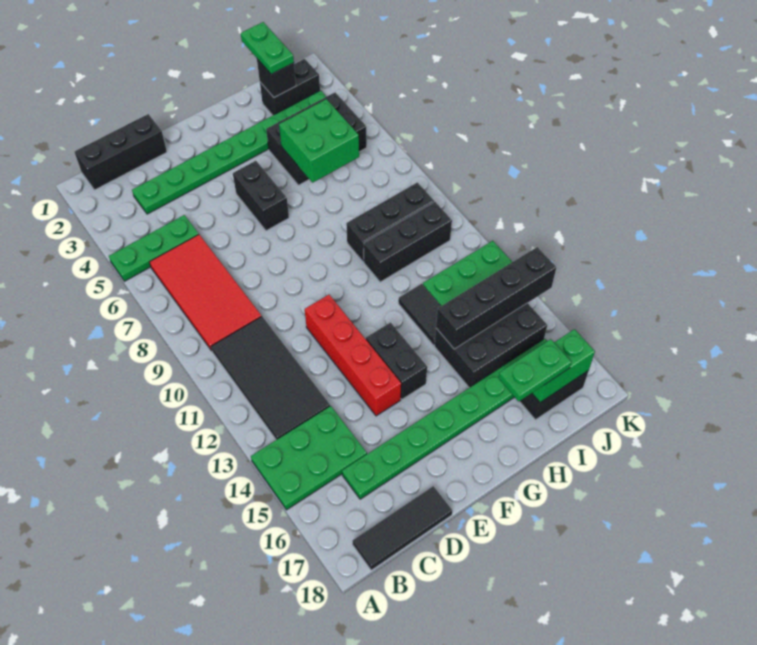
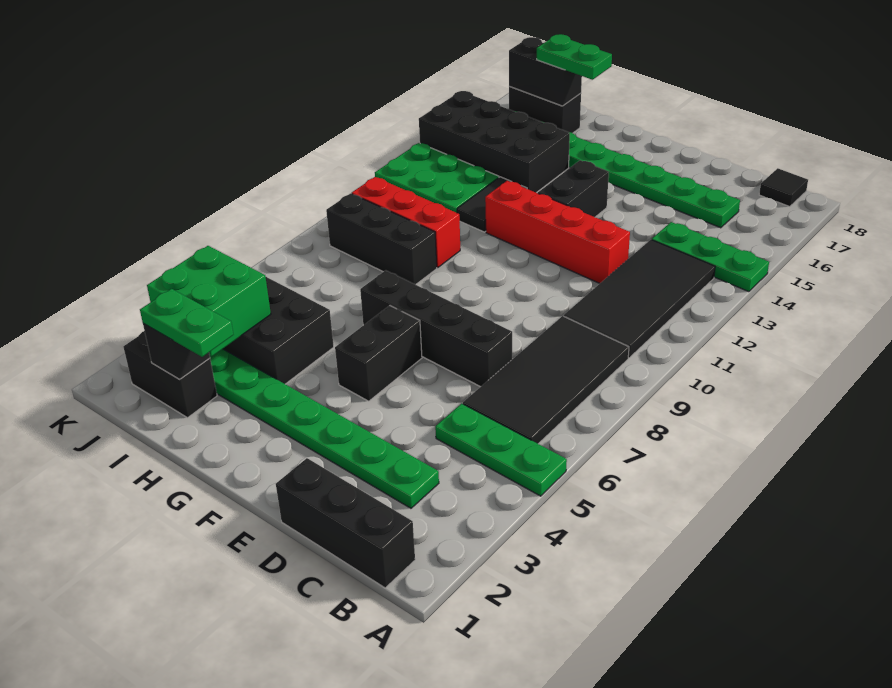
green plate A14:C15 level 1 -> green plate A14:C14 level 1
red tile B6:C9 level 1 -> black tile B6:C9 level 1
black tile B18:D18 level 1 -> black tile B18 level 1
red brick E11:E14 level 1 -> red brick D12:G12 level 1
green brick H5:I6 level 2 -> green brick I3:J4 level 2
black brick H10:J10 level 1 -> red brick H10:J10 level 1
black brick H14:J15 level 1 -> black brick H14:K15 level 1
black brick H14:K14 level 2 -> black brick D7:G7 level 1
green plate I1:I2 level 3 -> green plate H2:I2 level 3
green brick I17:J17 level 2 -> black brick I17:J17 level 2

